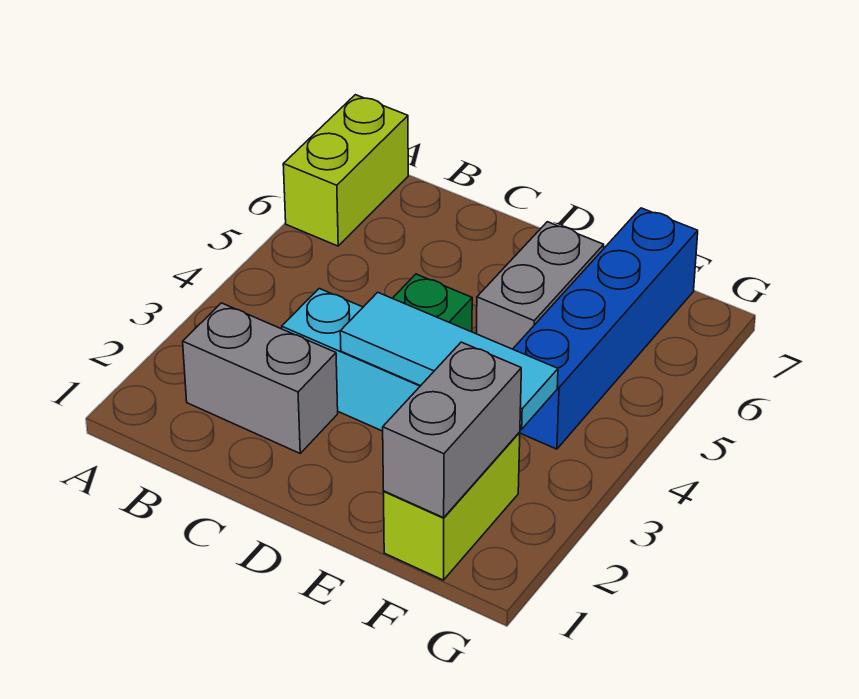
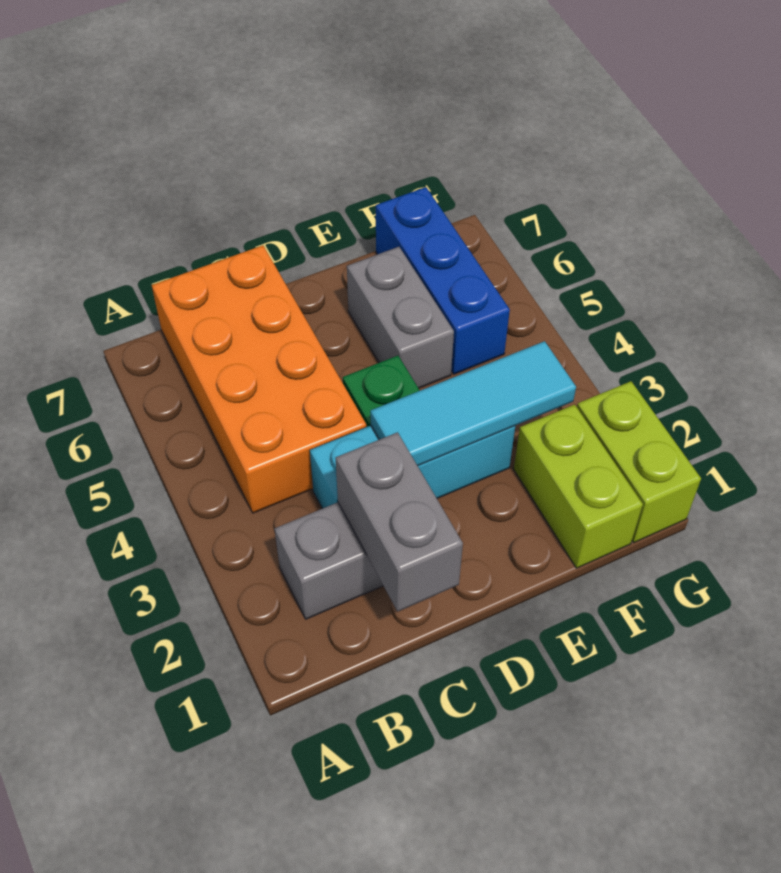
lime brick A6:A7 level 1 -> lime brick G1:G2 level 1
none -> orange brick B4:C7 level 1
grey brick F1:F2 level 2 -> grey brick C1:C2 level 2
blue brick F4:F7 level 1 -> blue brick F5:F7 level 1

